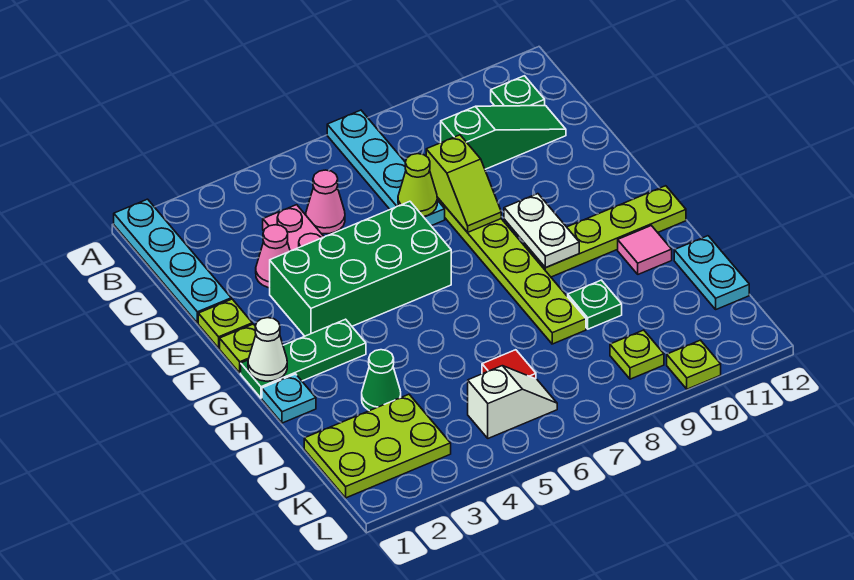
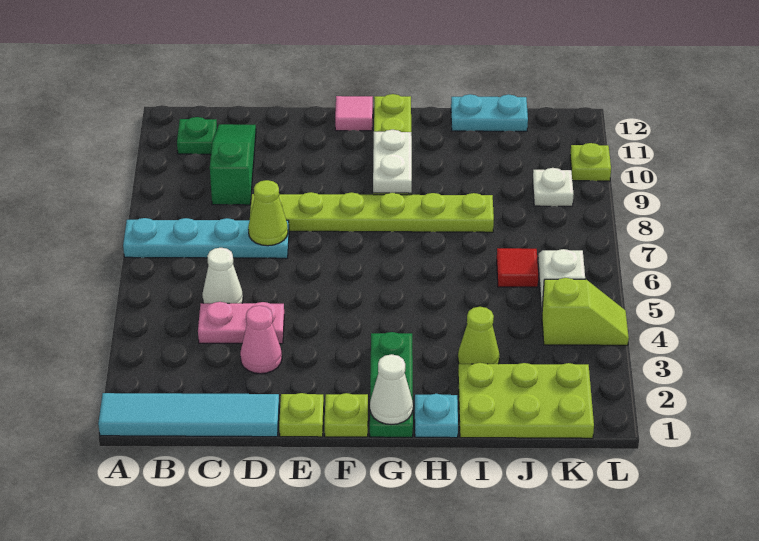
cyan plate A1:D1 level 1 -> cyan tile A1:D1 level 1
pink cone C5 level 1 -> white cone C5 level 1
lime slope D8:E8 level 2 top D -> lime slope K4:L4 level 1 top K
green brick E3:F6 level 1 -> none
white plate F9:G9 level 2 -> white plate G9:G10 level 2
pink tile H11 level 1 -> pink tile F12 level 1
green cone I3 level 1 -> lime cone I3 level 1
green plate I9 level 1 -> none
lime plate J1:K3 level 1 -> lime plate I1:K2 level 1
lime plate K9 level 1 -> white plate K9 level 1

